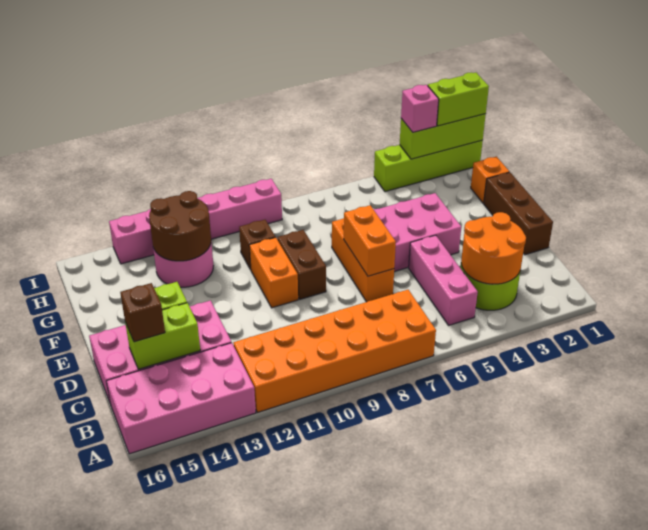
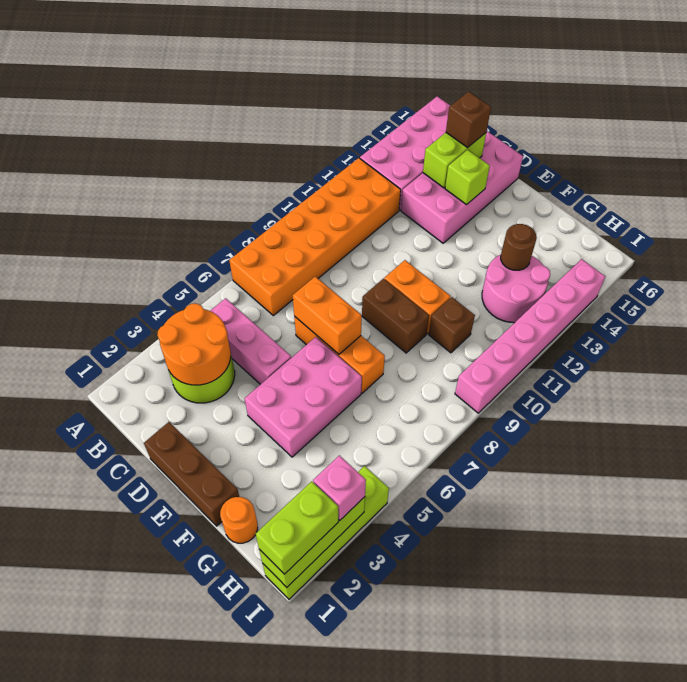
orange brick G1 level 1 -> orange round brick G1 level 1
brown round brick G12:H13 level 2 -> brown round brick G13 level 2

